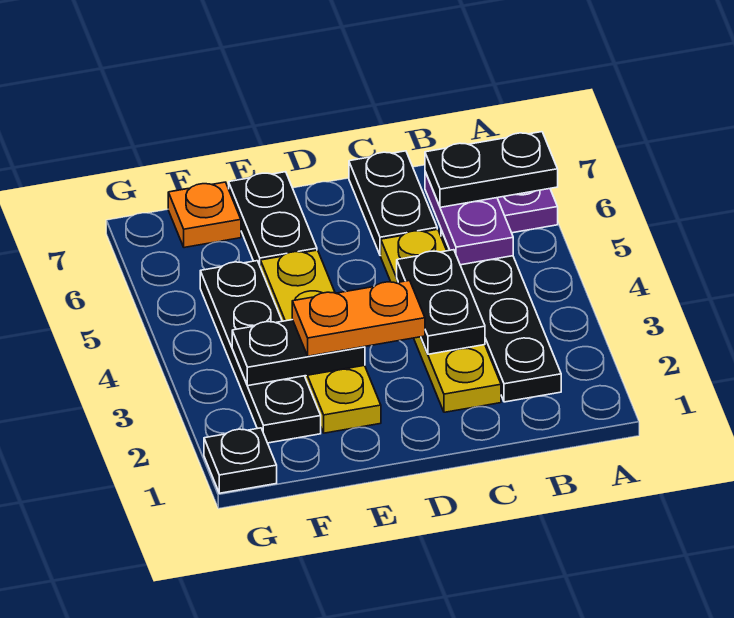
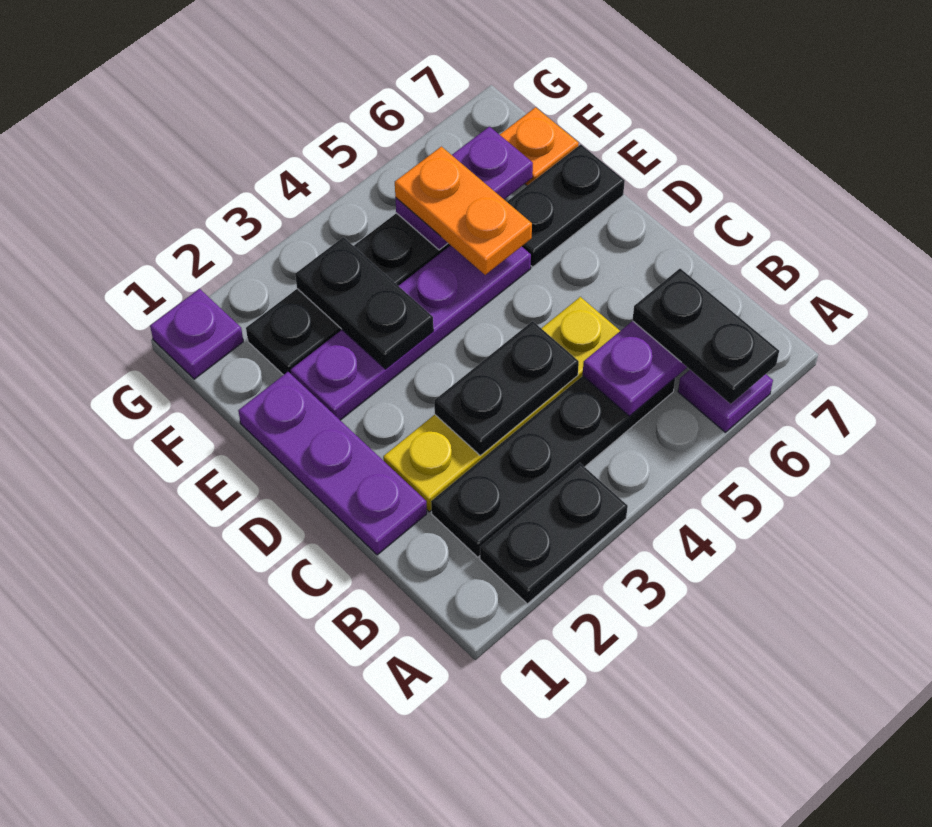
none -> purple plate C1:E1 level 1
black plate C6:C7 level 1 -> black plate A2:A3 level 1
orange plate D3:E3 level 3 -> orange plate E5:F5 level 3
yellow plate E2:E5 level 1 -> purple plate E2:E5 level 1
none -> purple plate F5:F6 level 2
black plate G1 level 1 -> purple plate G1 level 1

